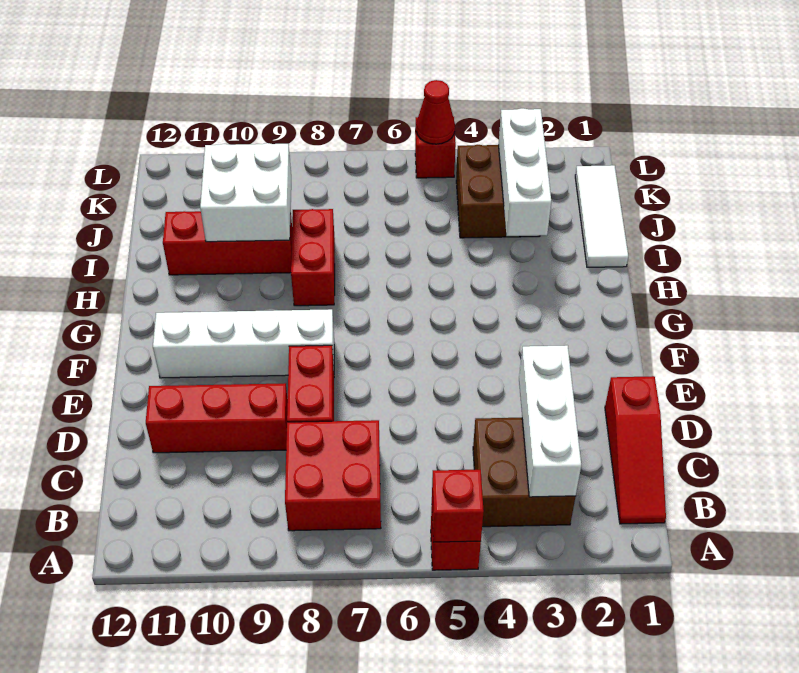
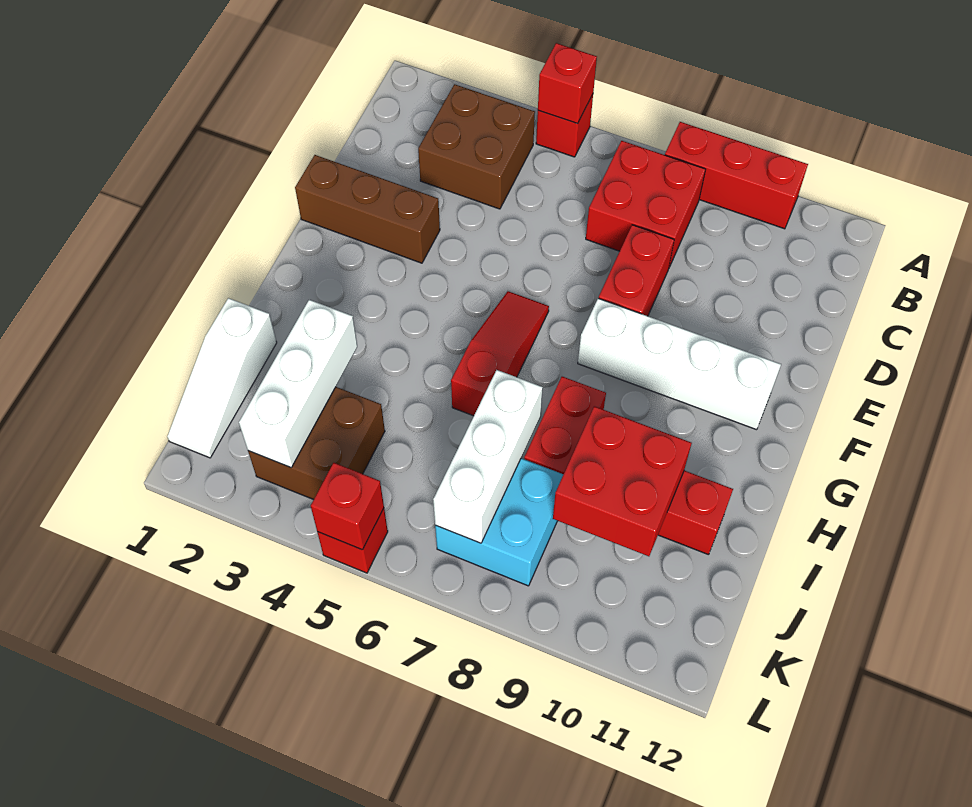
red slope B1:D1 level 1 top D -> red slope F6:H6 level 1 top H
white brick B3:D3 level 2 -> white brick I7:K7 level 2
red brick D9:D11 level 1 -> red brick A8:A10 level 1
none -> brown brick E1:E3 level 1
white tile I1:K1 level 1 -> white slope I1:K1 level 1 top I
white brick I9:J10 level 2 -> red brick I9:J10 level 2
none -> cyan brick J7:K8 level 1
red cone L5 level 2 -> red brick L5 level 2

